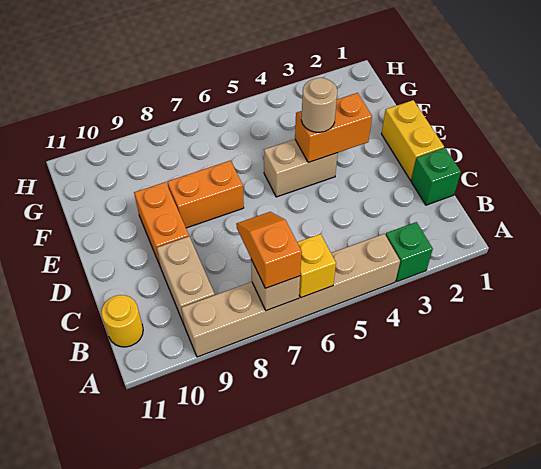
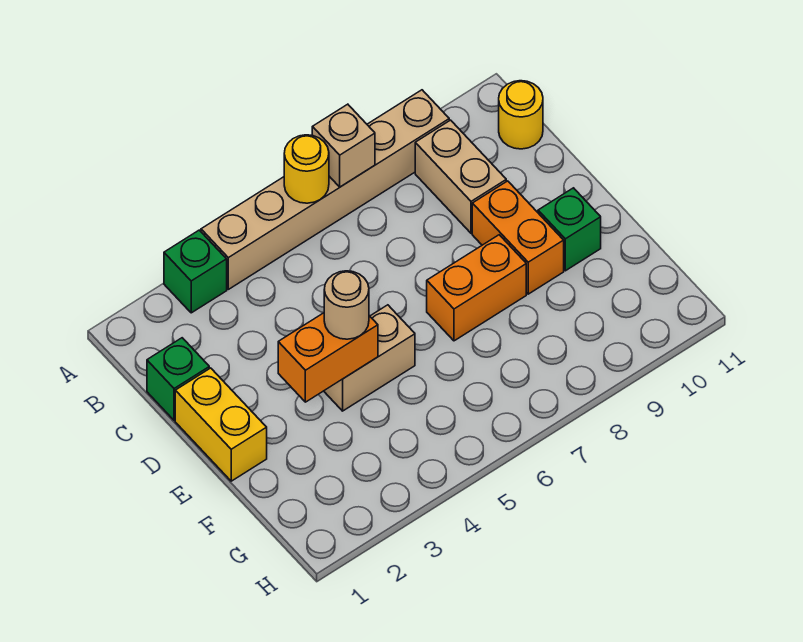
yellow brick A6 level 2 -> yellow round brick A6 level 2
orange slope A7:B7 level 3 top A -> none
none -> green brick E10 level 1

